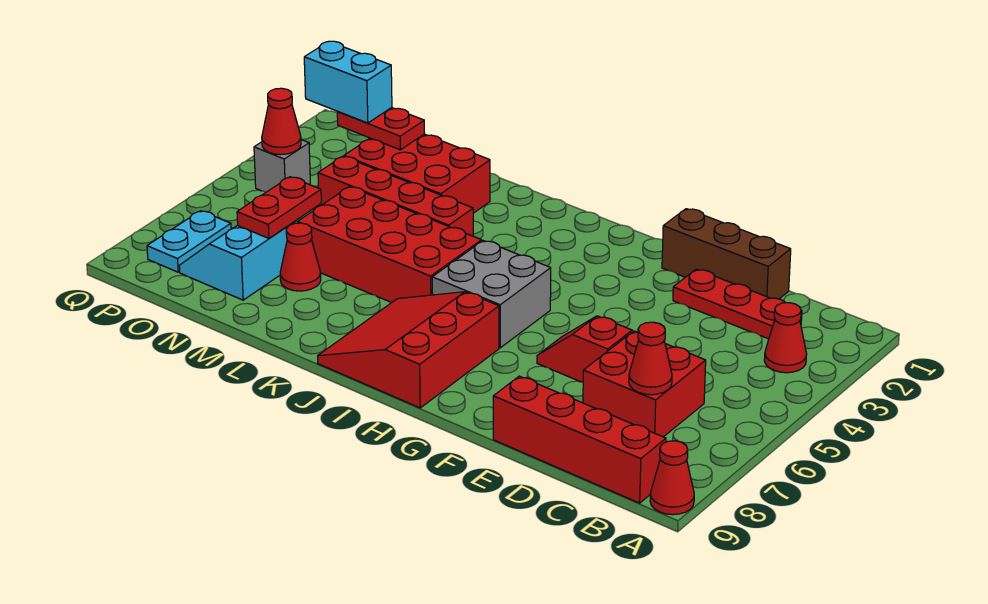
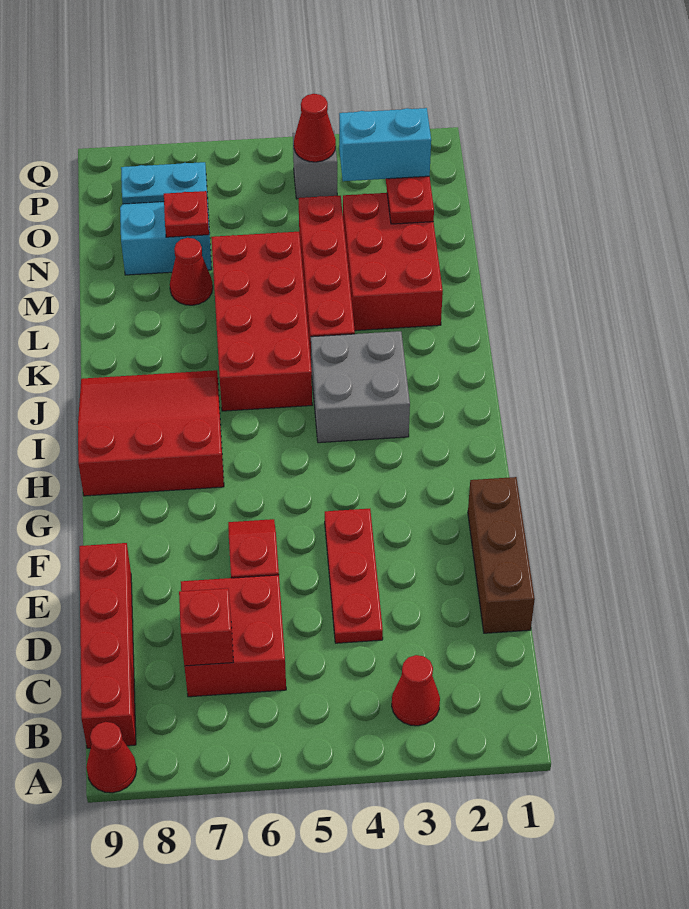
red plate C2:E2 level 1 -> red plate D4:F4 level 1
red cone C7 level 2 -> red brick C7 level 2
grey brick H5:I6 level 1 -> grey brick I3:J4 level 1
red plate N6:N7 level 2 -> red plate N7 level 2
cyan brick O2:P2 level 3 -> cyan brick O2:O3 level 3

